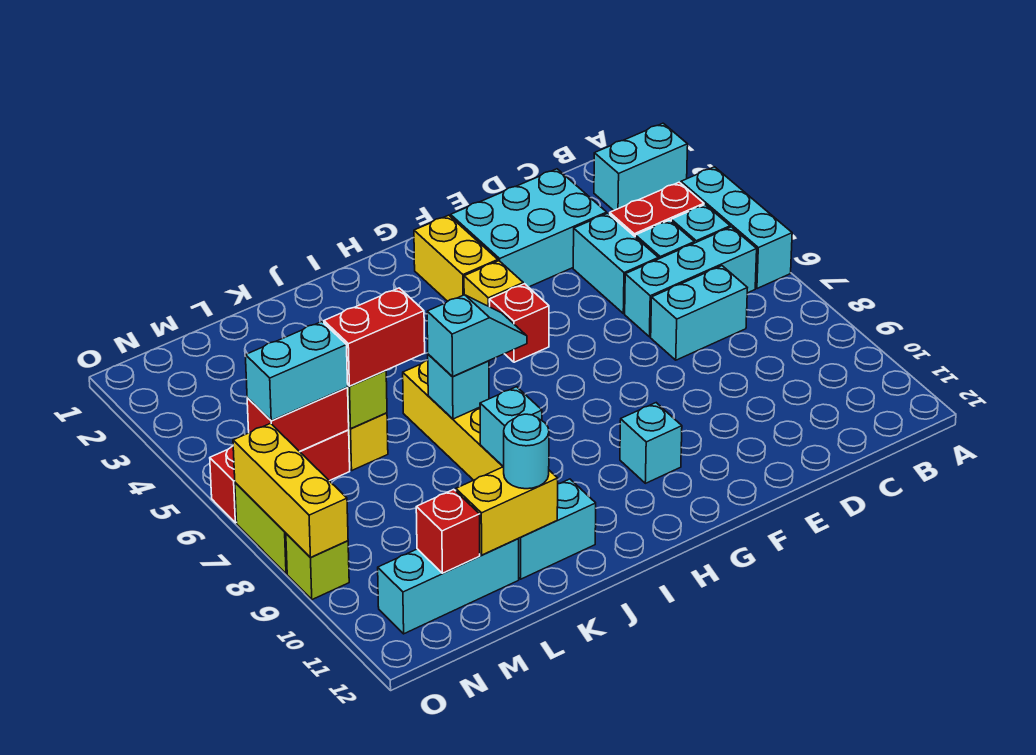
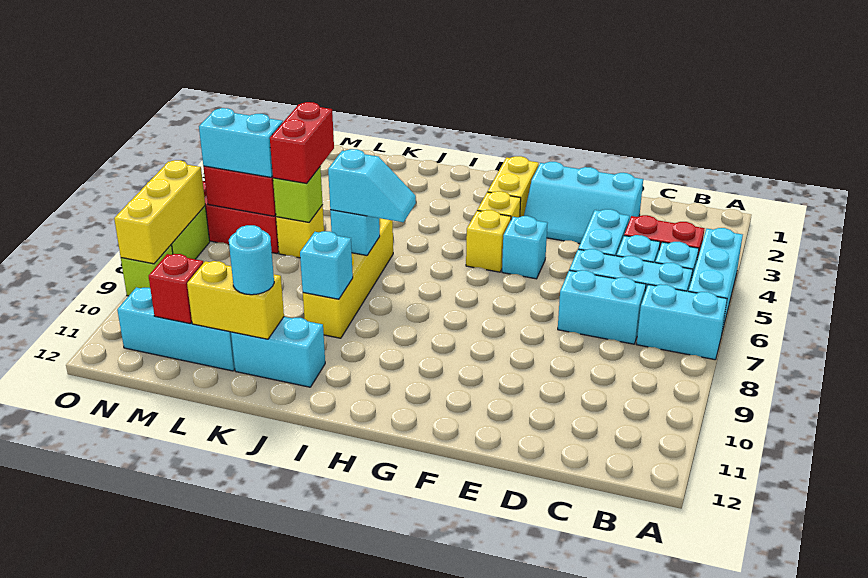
cyan brick A2:B2 level 1 -> cyan brick A7:B7 level 1
cyan brick D2:F3 level 1 -> cyan slope D2:F3 level 1 top 2
red brick G5 level 1 -> yellow brick G5 level 1
cyan brick G10 level 1 -> cyan brick F5 level 1
red brick K6:L6 level 3 -> red brick L5:L6 level 3

